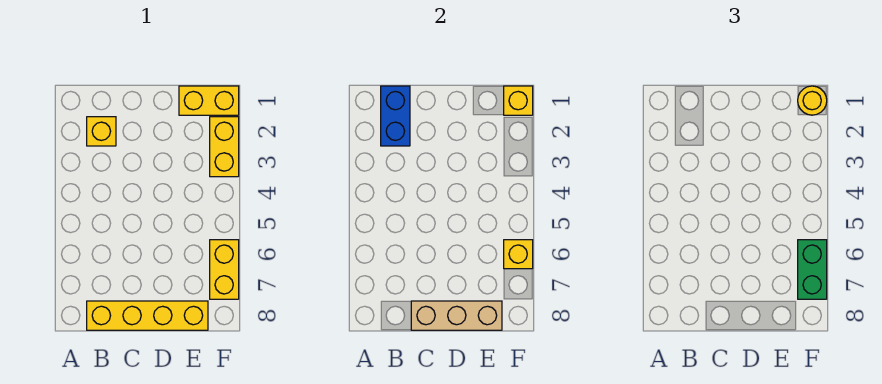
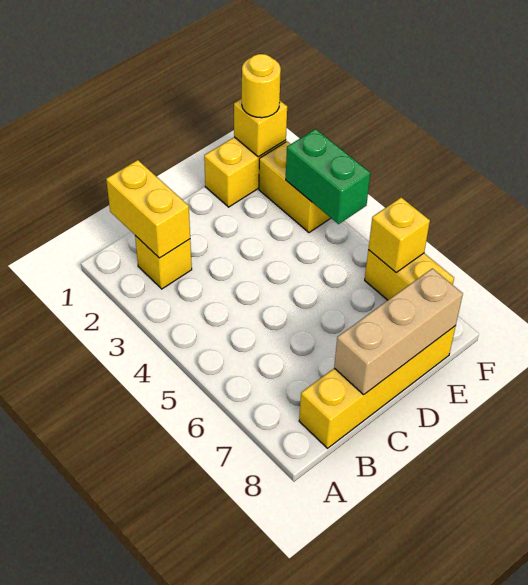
blue brick B1:B2 level 2 -> yellow brick B1:B2 level 2
green brick F6:F7 level 3 -> green brick F3:F4 level 2

